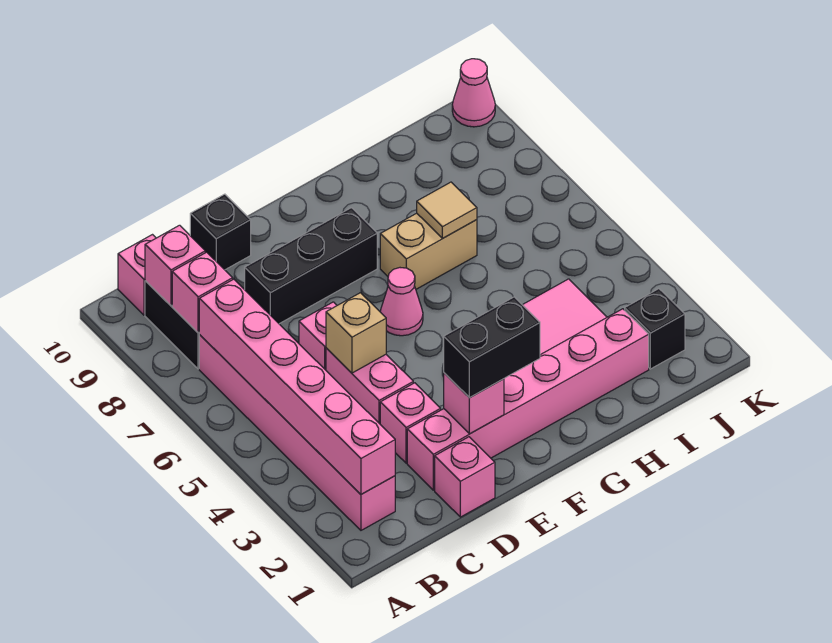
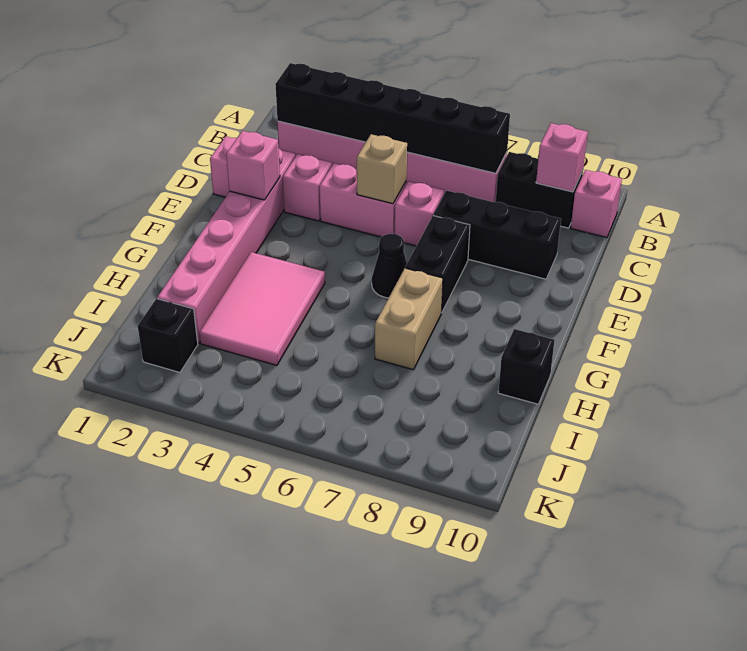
pink brick B2:B7 level 2 -> black brick B2:B7 level 2
pink brick B8 level 2 -> none
black brick D8:F8 level 1 -> black brick D7:D9 level 1
black brick D10 level 1 -> black brick H10 level 1
black brick E2:F2 level 3 -> black brick E7:F7 level 1
pink cone F6 level 1 -> black cone F6 level 1
tan tile H7 level 2 -> none
pink cone K10 level 1 -> none

